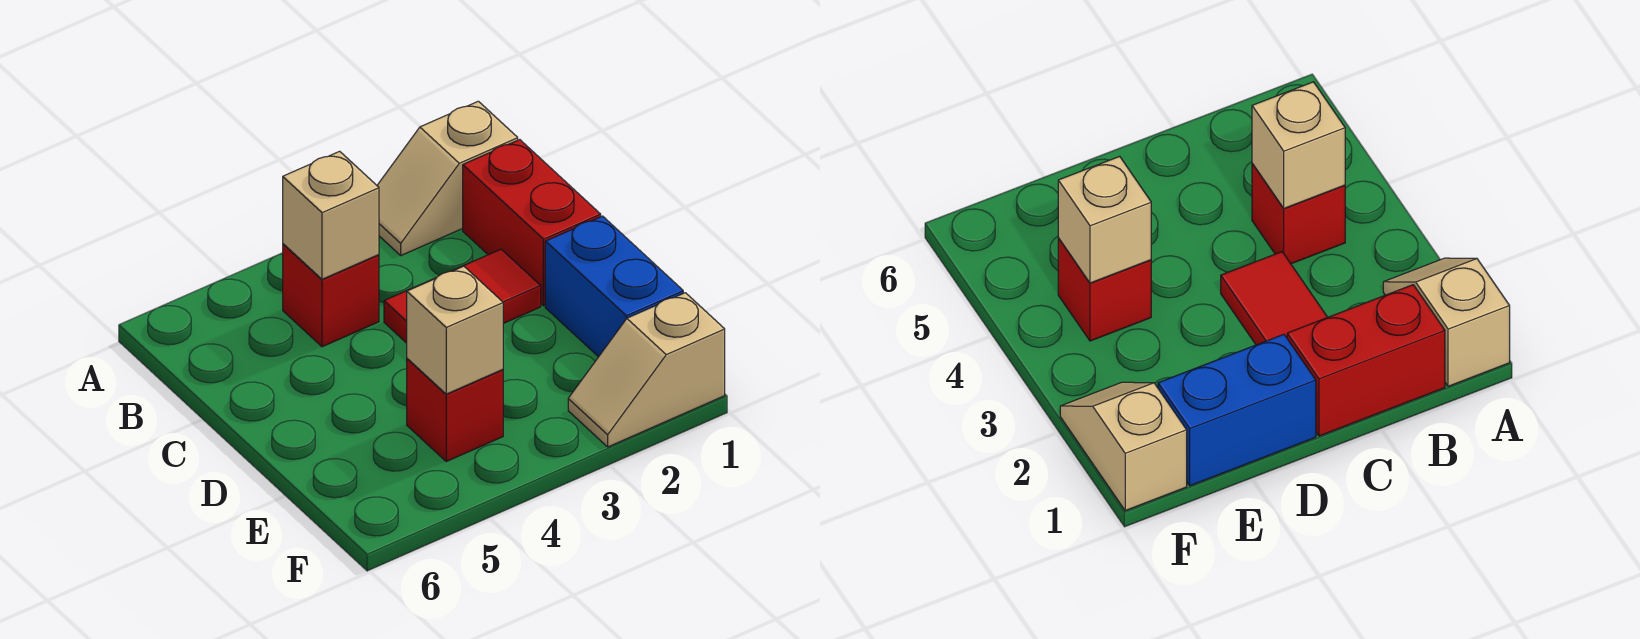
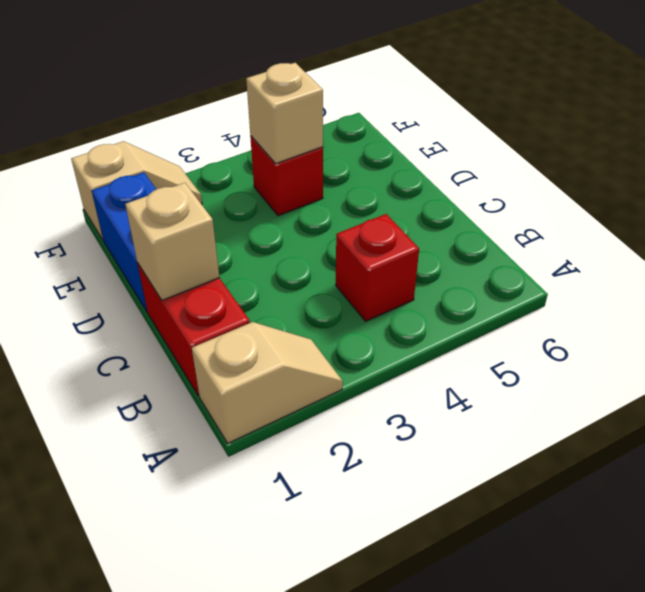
tan brick B4 level 2 -> tan brick C1 level 2
red tile C2:C3 level 1 -> none

